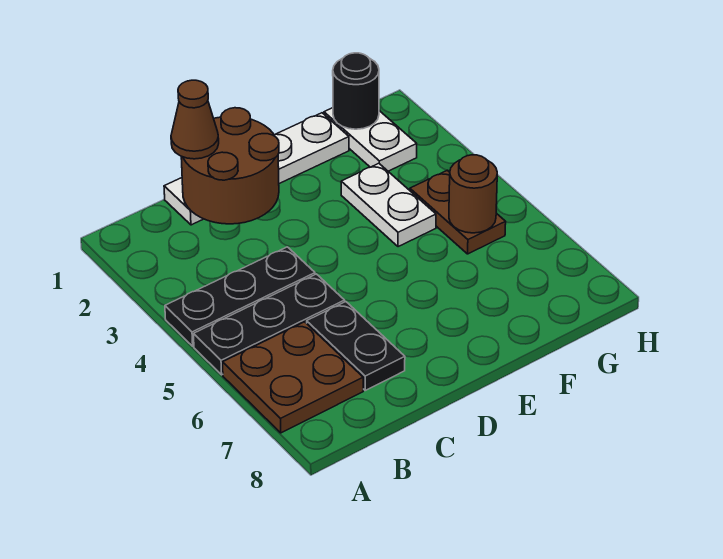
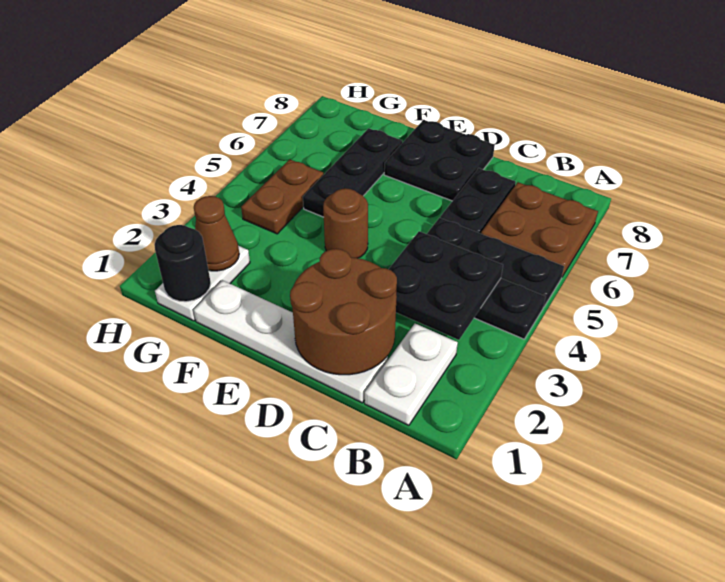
none -> black plate B3:C4 level 2
brown cone C1 level 3 -> brown cone G2 level 2
none -> black plate D7:E8 level 1
white plate F3:F4 level 1 -> white plate B1:B2 level 1
none -> black plate F5:F7 level 1
brown round brick G5 level 2 -> brown round brick E4 level 1

